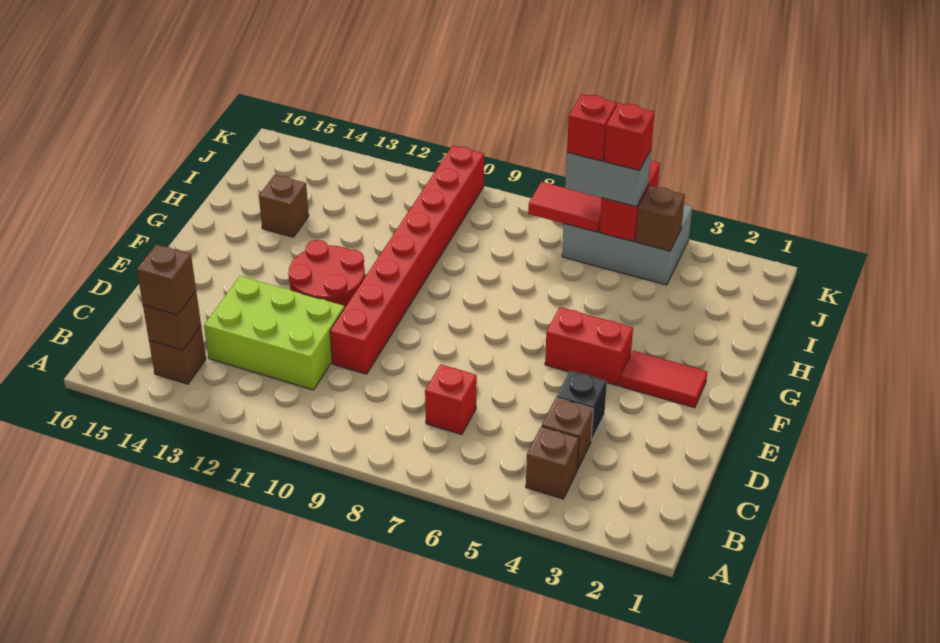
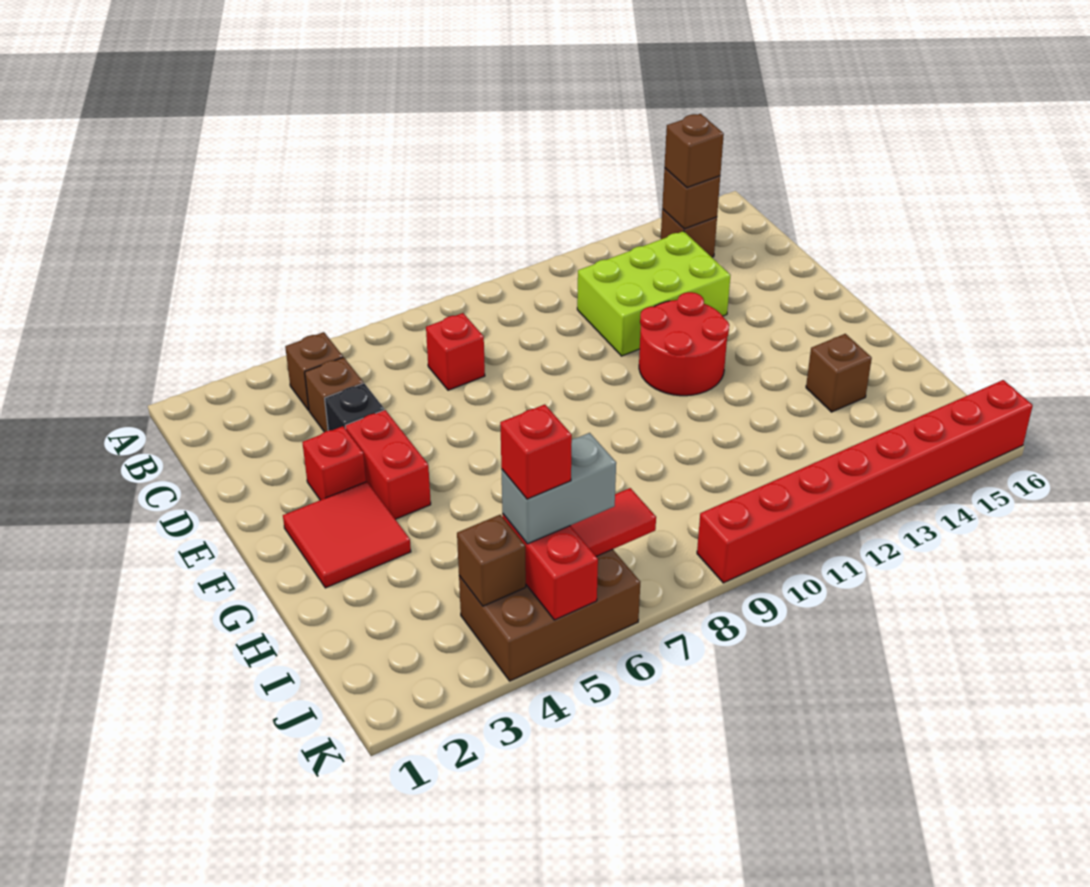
red brick D10:K10 level 1 -> red brick K9:K16 level 1
red tile F2:F3 level 1 -> red tile F2:G3 level 1
red brick F4:F5 level 1 -> red brick E4:F4 level 1
grey brick J4:K6 level 1 -> brown brick J4:K6 level 1
red brick J6 level 4 -> red brick E3 level 1

